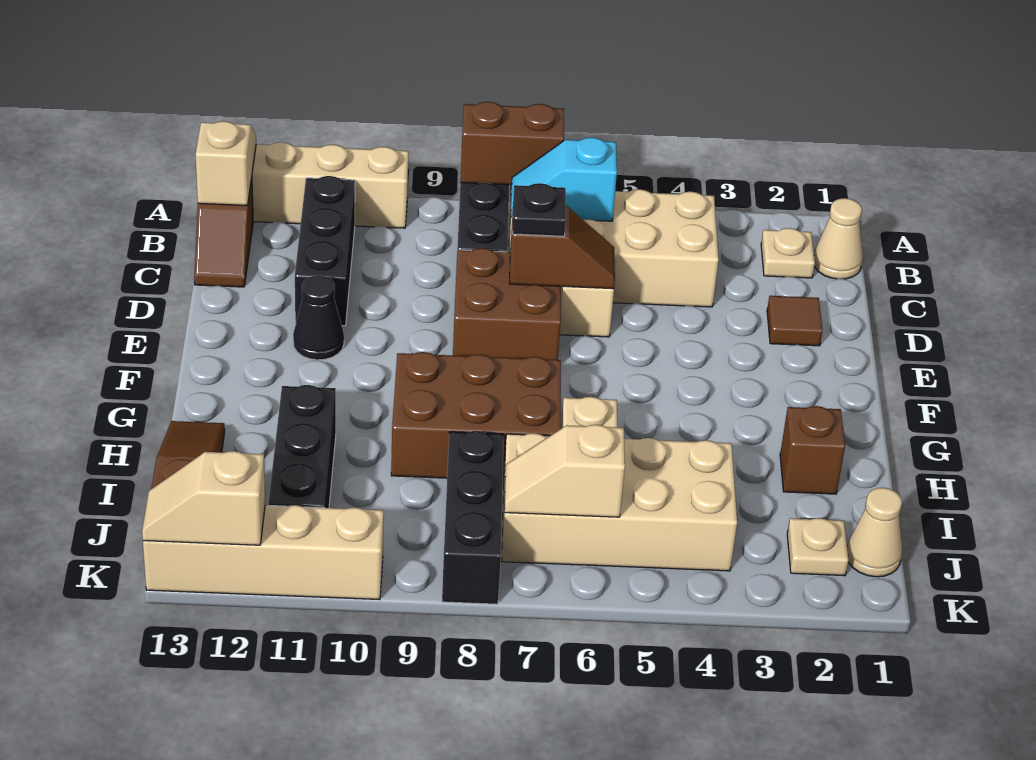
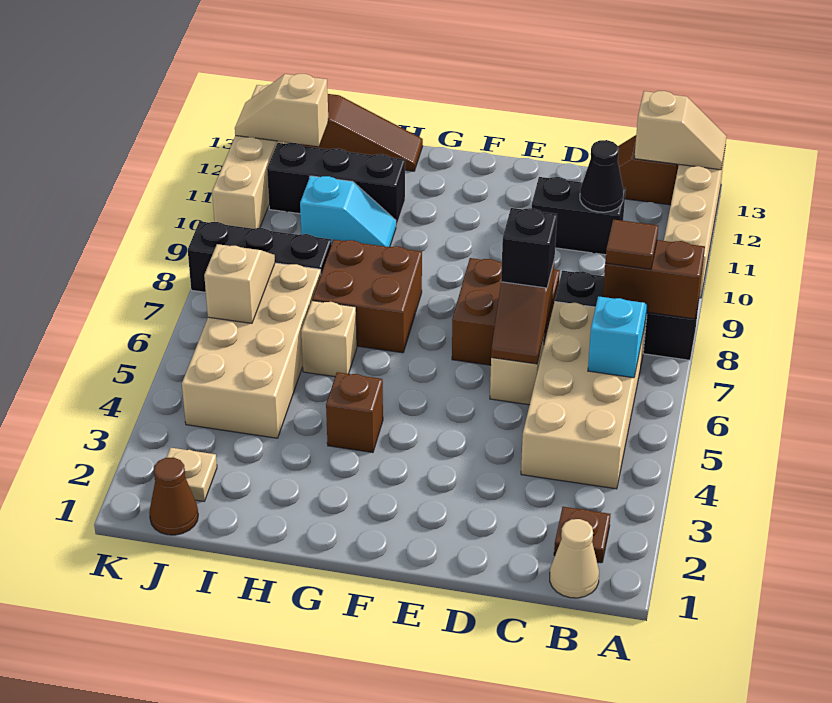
brown brick A7:A8 level 2 -> brown brick A8:B8 level 2
tan plate B2 level 1 -> brown plate B2 level 1
black brick B11:D11 level 1 -> black brick C11:D11 level 1
brown tile D2 level 1 -> brown tile B8 level 3
black plate D7 level 3 -> black brick D7 level 3
black cone E11 level 1 -> black cone C11 level 2
brown brick G7:H9 level 1 -> brown brick G7:H8 level 1
brown brick H2 level 1 -> brown brick G4 level 1
none -> cyan slope H10:I10 level 1 top I
tan cone J1 level 1 -> brown cone J1 level 1
tan slope K12:K13 level 2 top 12 -> tan slope J12:K12 level 2 top J

